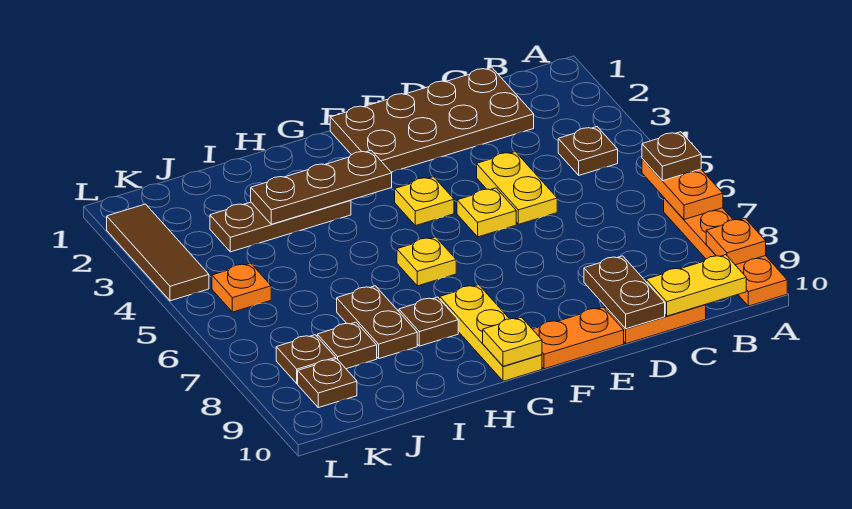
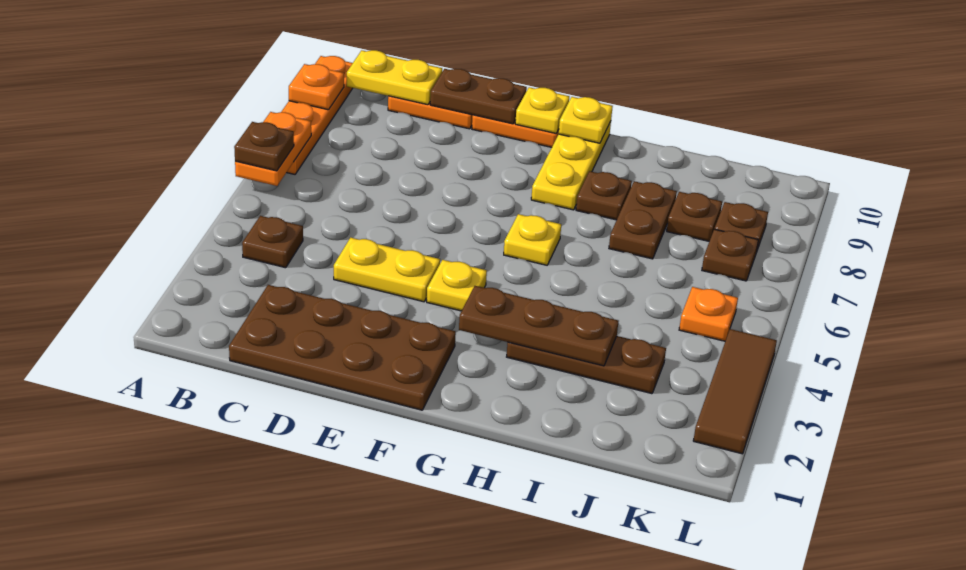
yellow plate D4:D5 level 1 -> yellow plate D4:E4 level 1
brown plate D9:D10 level 2 -> brown plate D10:E10 level 2
yellow plate E5 level 1 -> yellow plate F10 level 2
brown plate K9 level 1 -> brown plate K7 level 1

